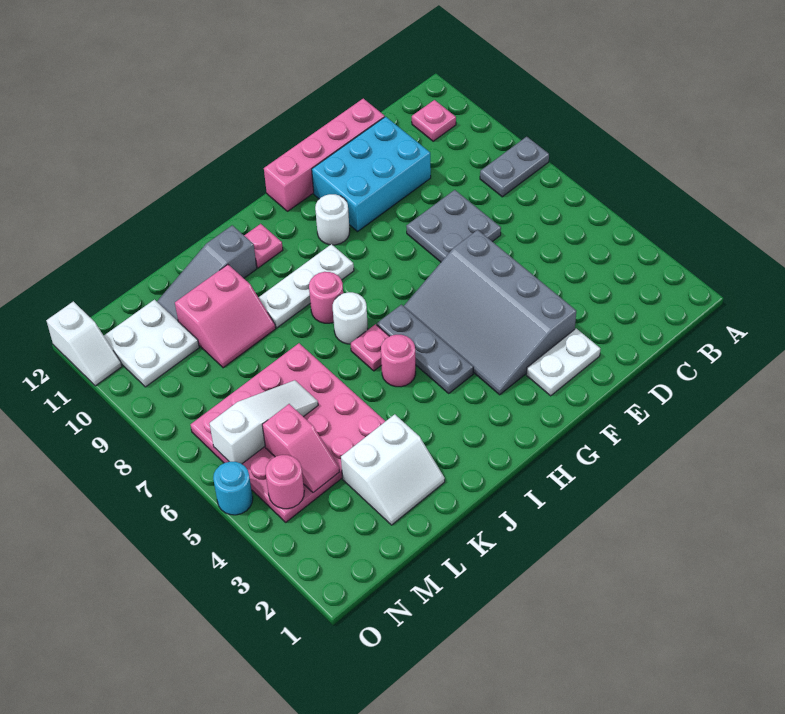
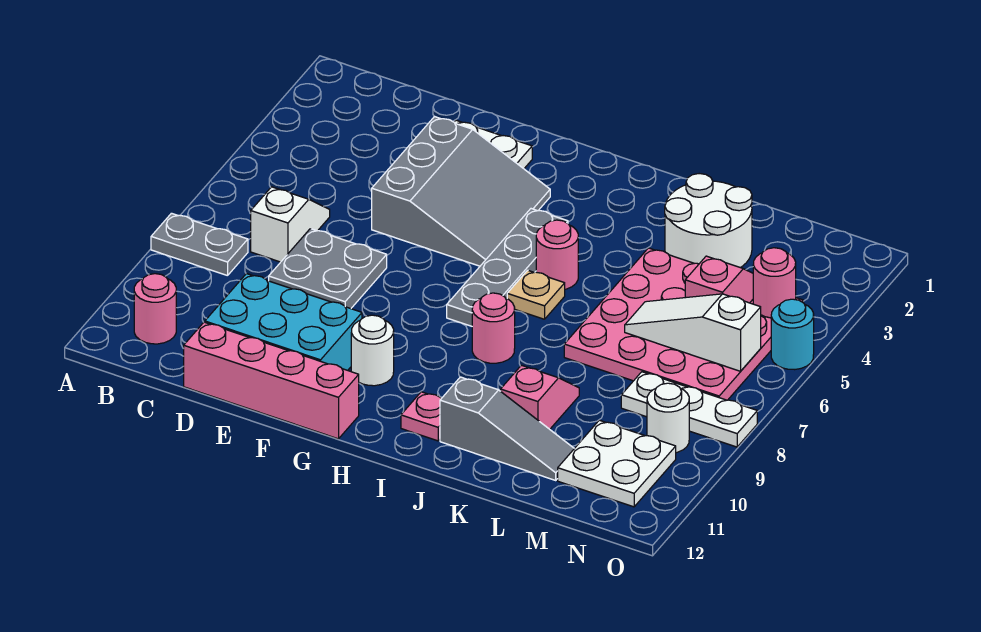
pink plate B11 level 1 -> pink round brick B11 level 1
grey slope E3:G6 level 1 top E -> grey slope E3:G5 level 1 top E
grey plate H4:H6 level 1 -> grey plate H4:H7 level 1
white plate H9:J9 level 1 -> white plate M8:O8 level 1
pink plate I6 level 1 -> tan plate I6 level 1
white round brick I7 level 1 -> white round brick N9 level 1
white slope K2:L3 level 1 top 3 -> white round brick K2:L3 level 1
pink slope K9:L10 level 1 top 10 -> pink slope K9:K10 level 1 top 10
white slope O11:O12 level 1 top 12 -> white slope C6:C7 level 1 top 7

